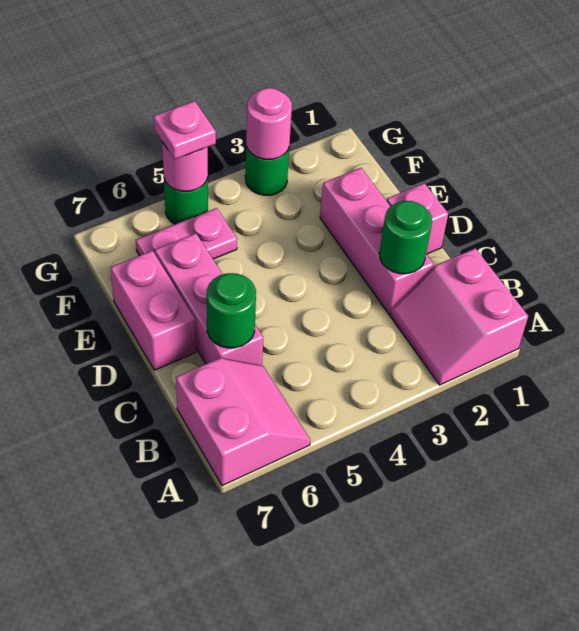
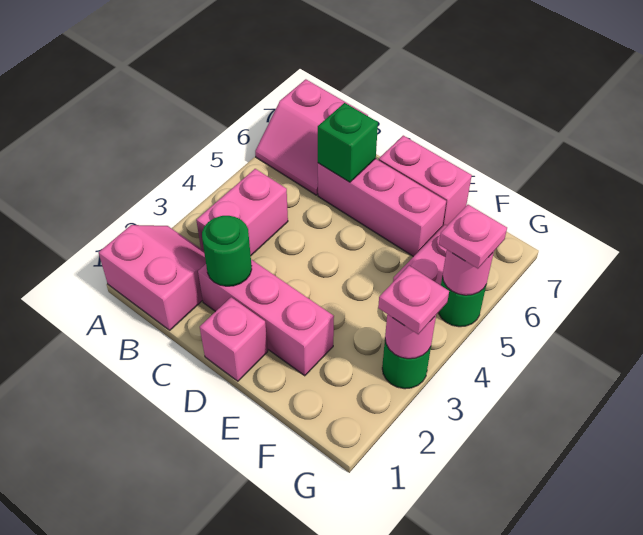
none -> pink brick B3:B4 level 1
green round brick C6 level 2 -> green brick C6 level 2
none -> pink plate G3 level 3

